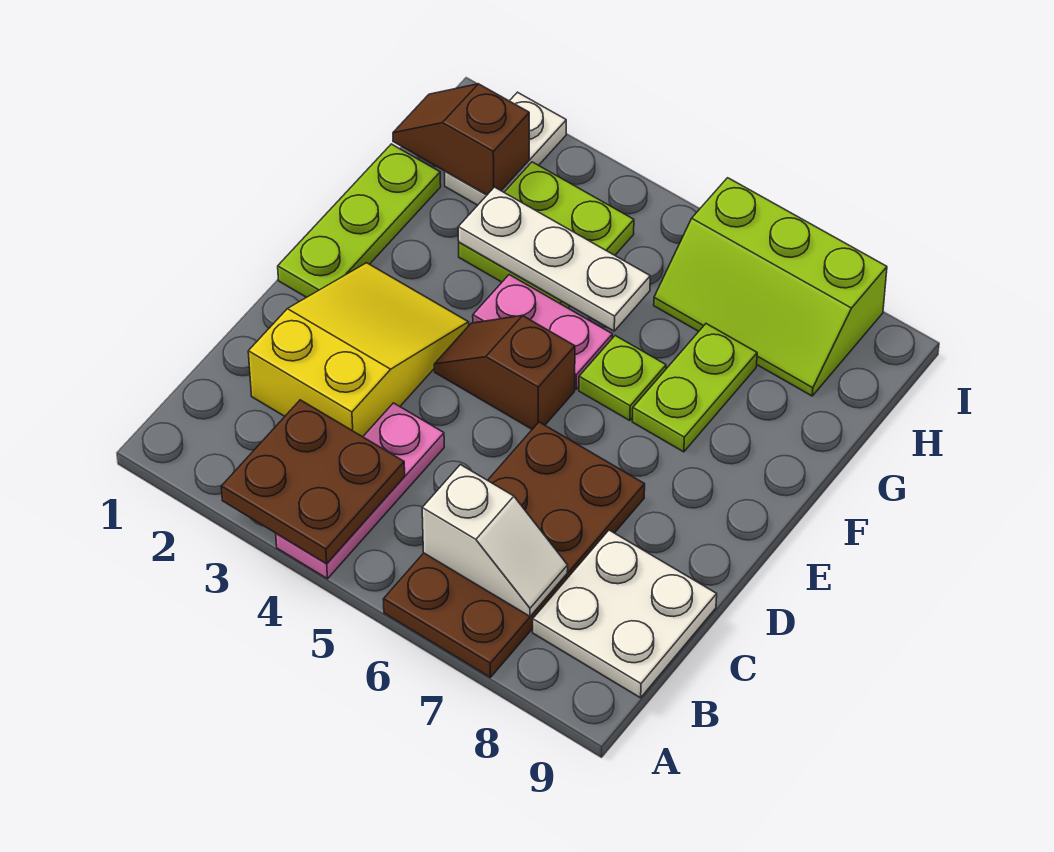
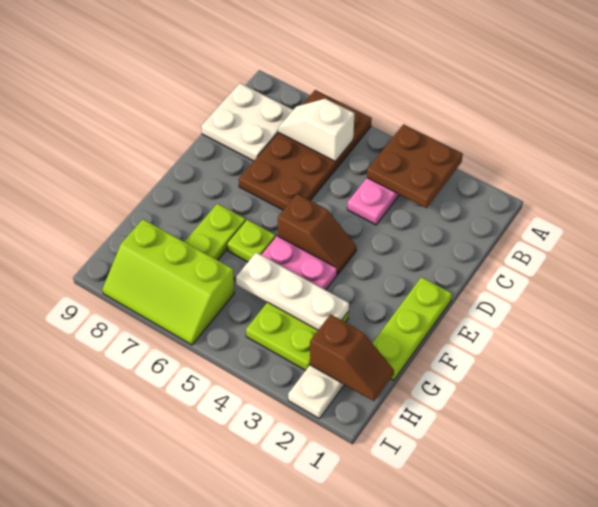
yellow slope C2:E3 level 1 top C -> none
lime slope H6:I8 level 1 top I -> lime slope H6:I8 level 1 top H

